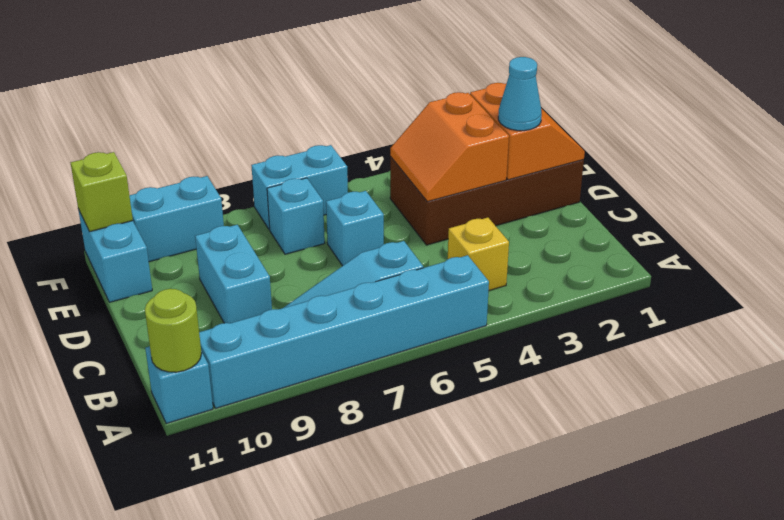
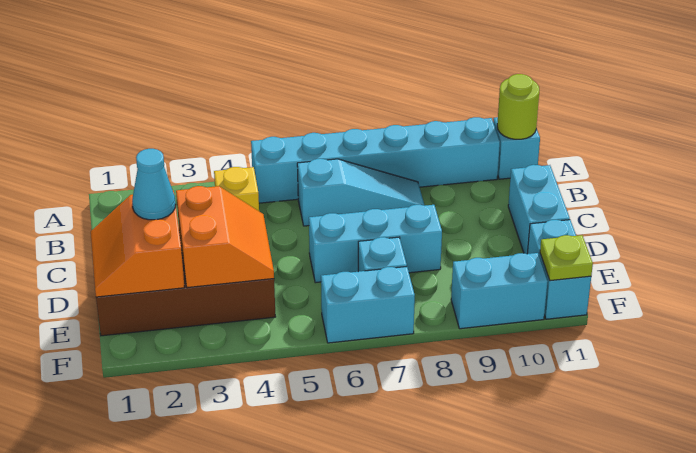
cyan brick C9:D9 level 1 -> cyan brick C11:D11 level 1
cyan brick D6 level 1 -> cyan brick D6:D8 level 1
lime brick F11 level 2 -> lime plate F11 level 2

